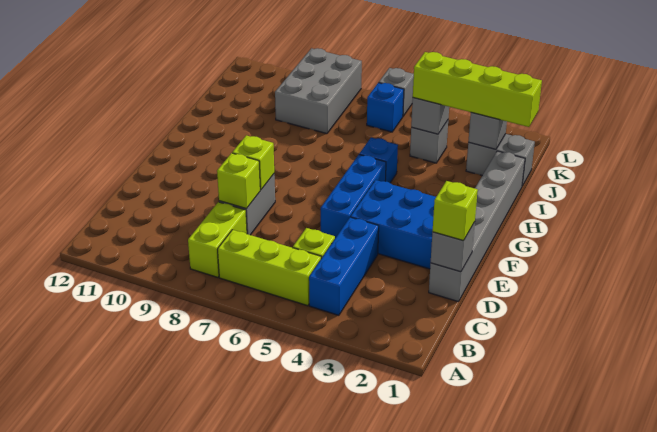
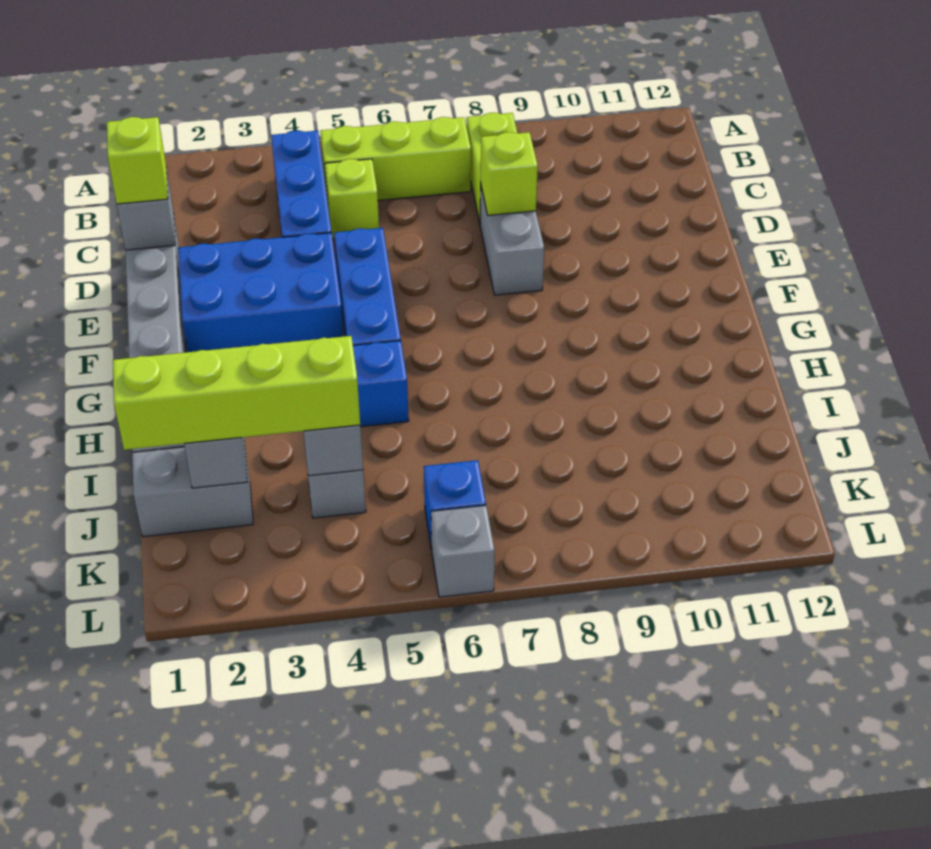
lime brick E8 level 2 -> none
grey brick J8:L9 level 1 -> none

